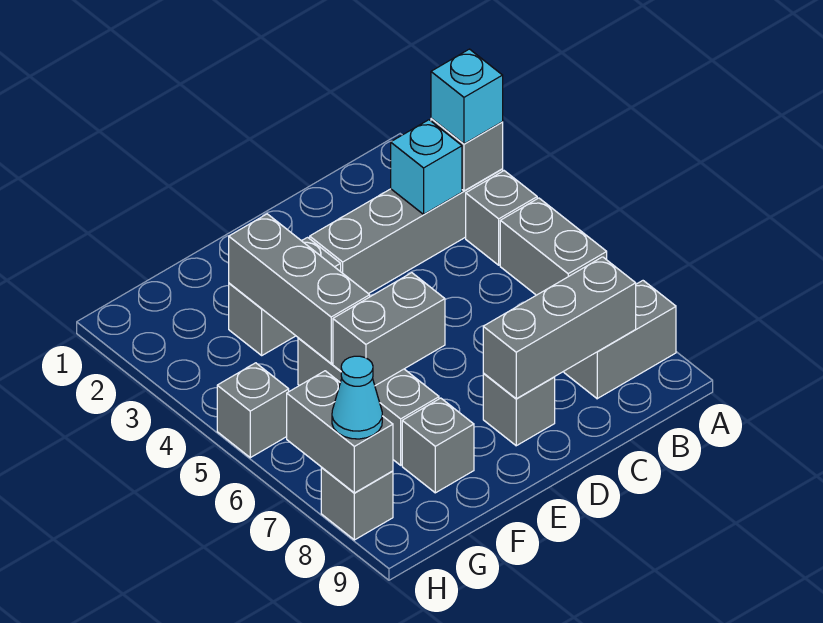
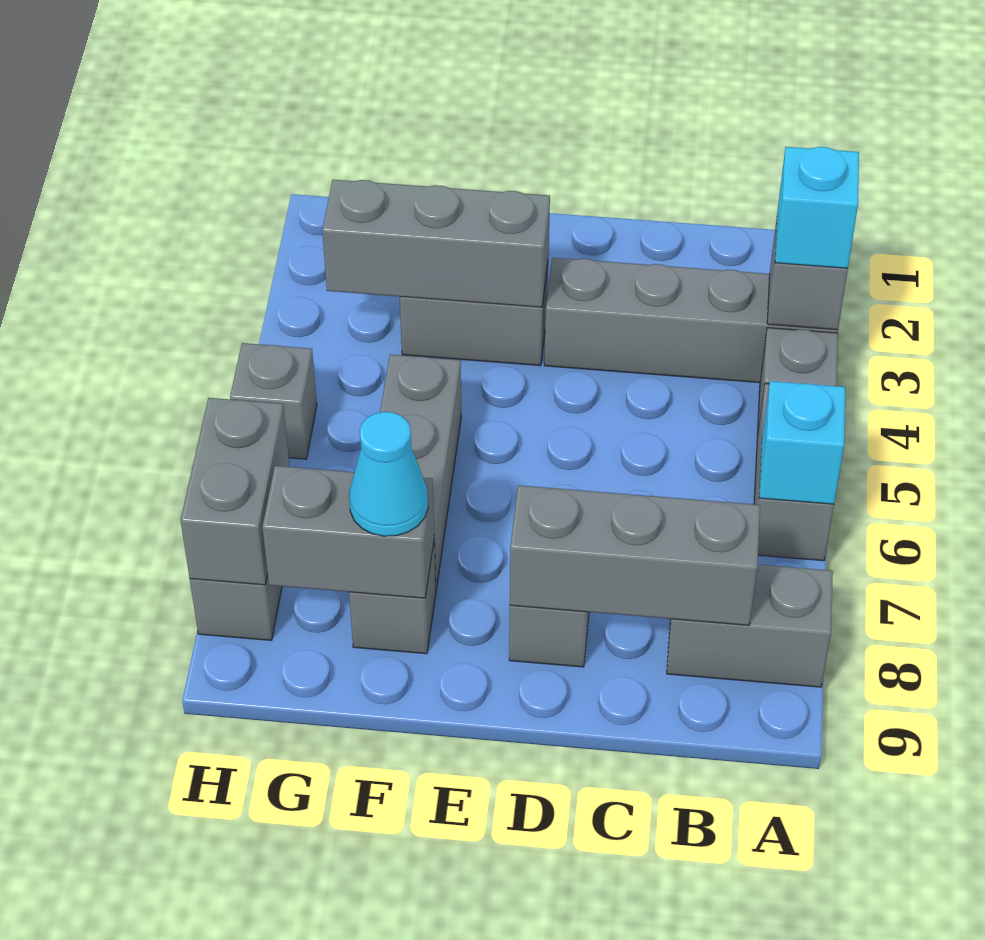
cyan brick B3 level 2 -> cyan brick A6 level 2
grey brick E6:F6 level 2 -> grey brick F8:G8 level 2
grey brick F3:F5 level 2 -> grey brick E3:G3 level 2
cyan cone H8 level 3 -> cyan cone F8 level 3

